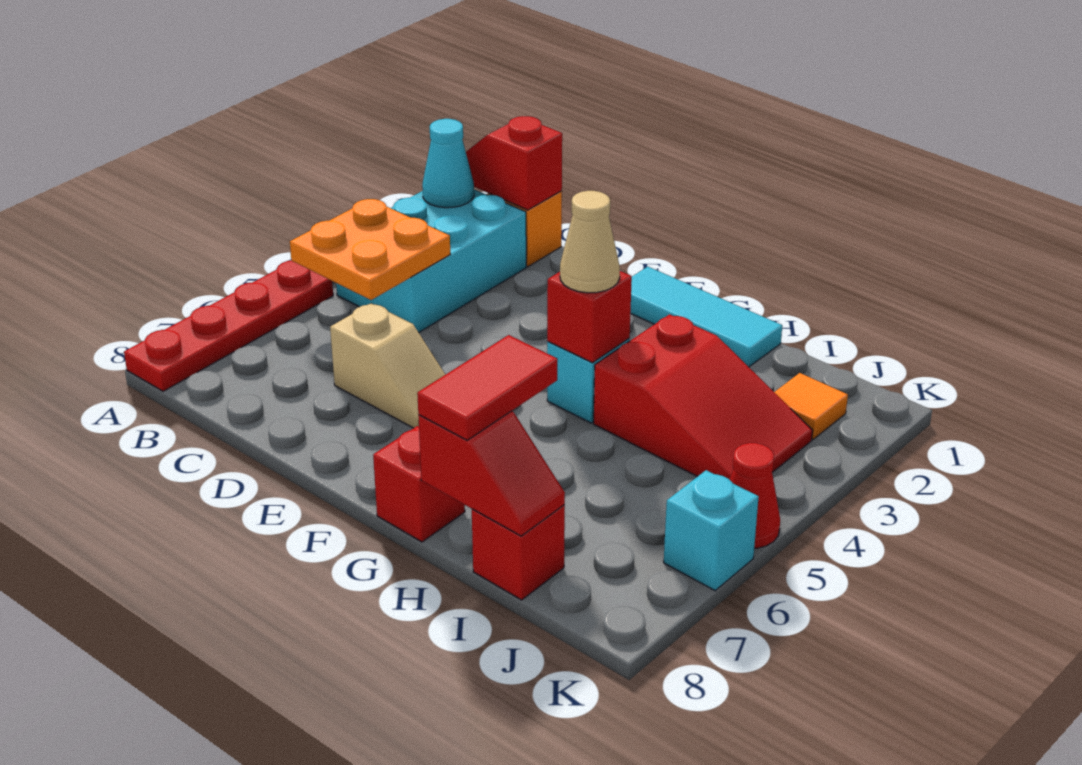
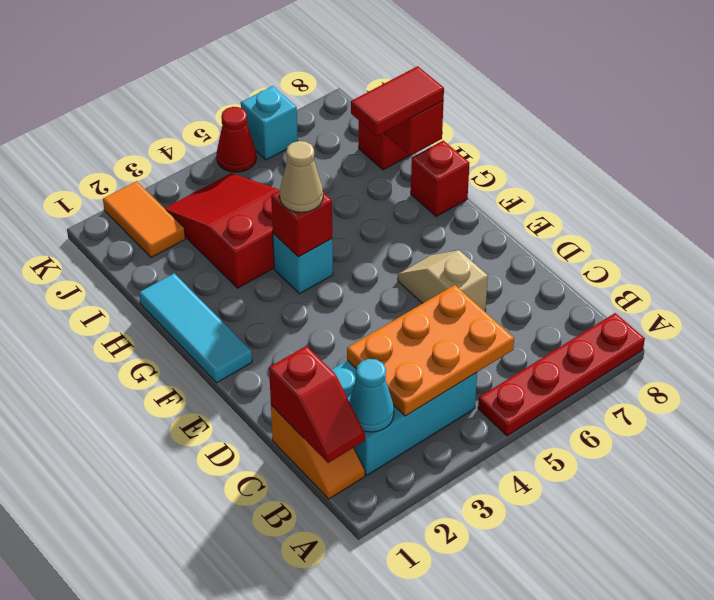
orange plate B4:C5 level 2 -> orange plate B3:C5 level 2
orange tile J2 level 1 -> orange tile J2:K2 level 1

